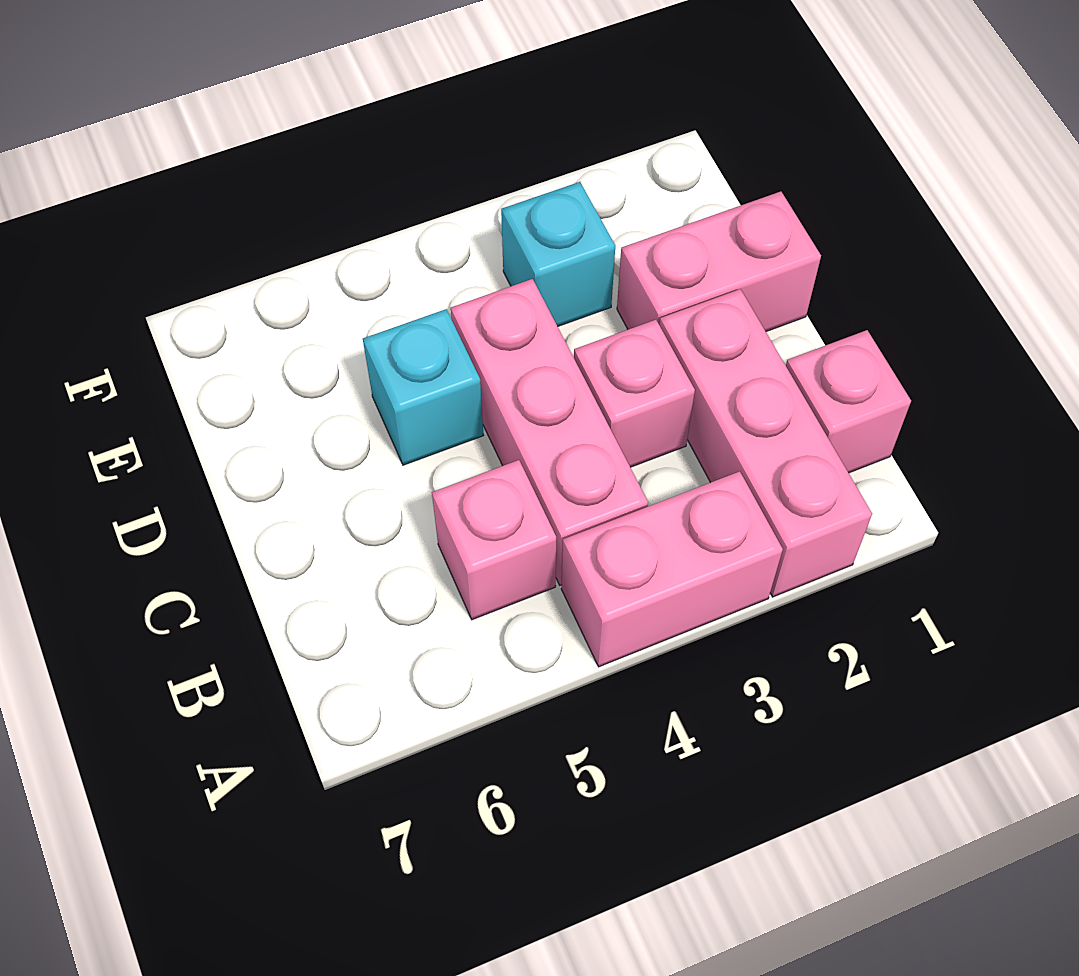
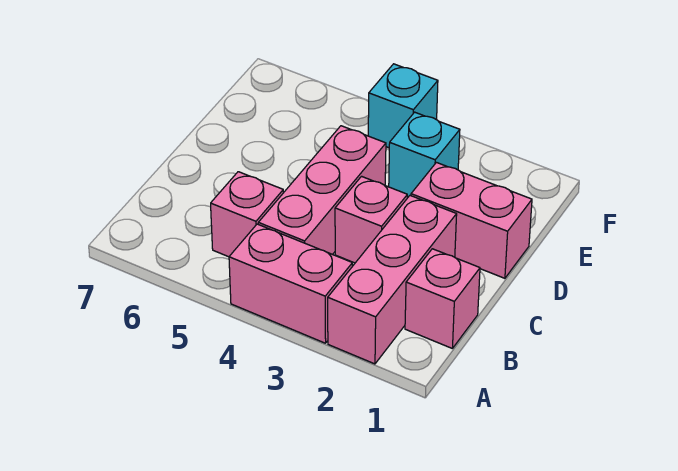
cyan brick D5 level 1 -> cyan brick F4 level 1

